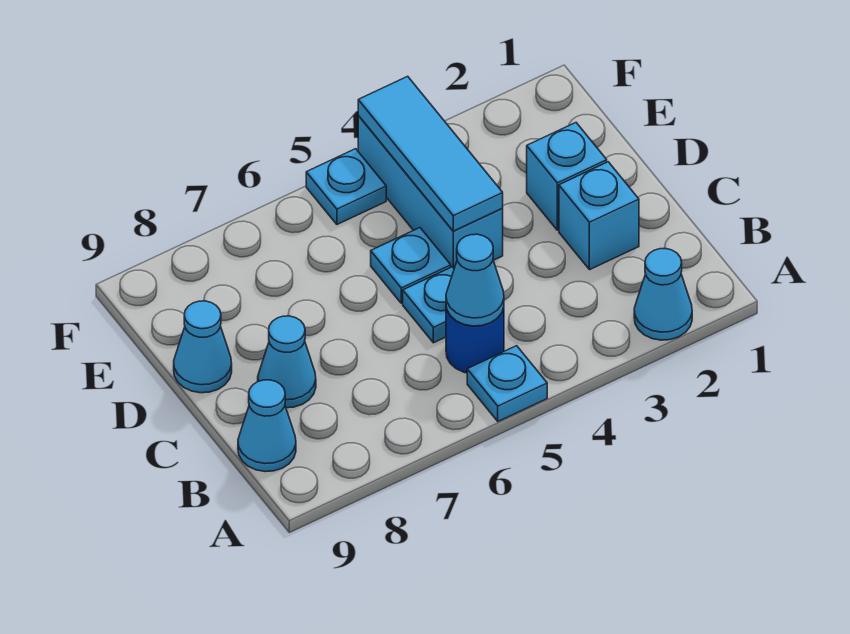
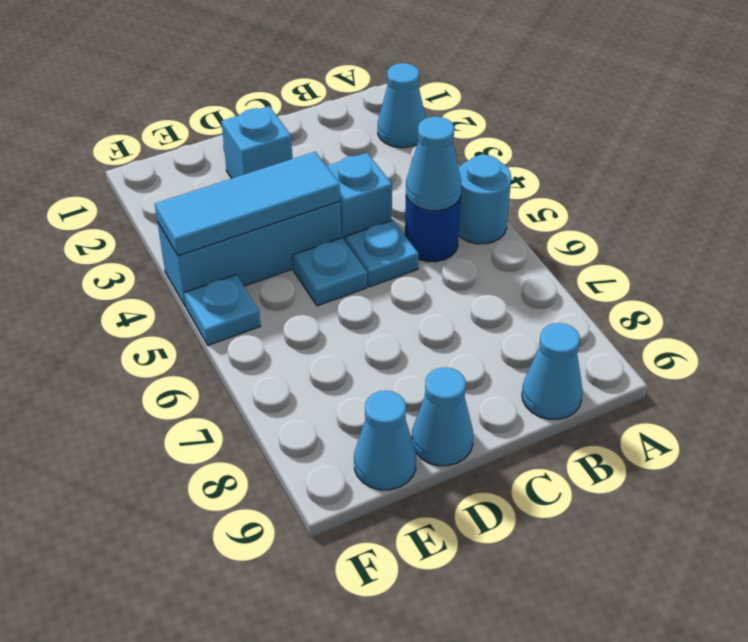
cyan plate A5 level 1 -> cyan round brick A5 level 1
cyan brick C2 level 1 -> cyan brick C4 level 1
cyan cone C8 level 1 -> cyan cone E9 level 1

